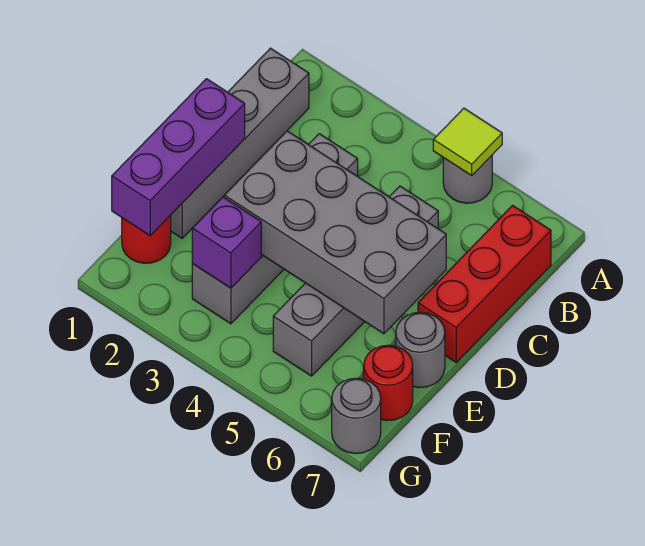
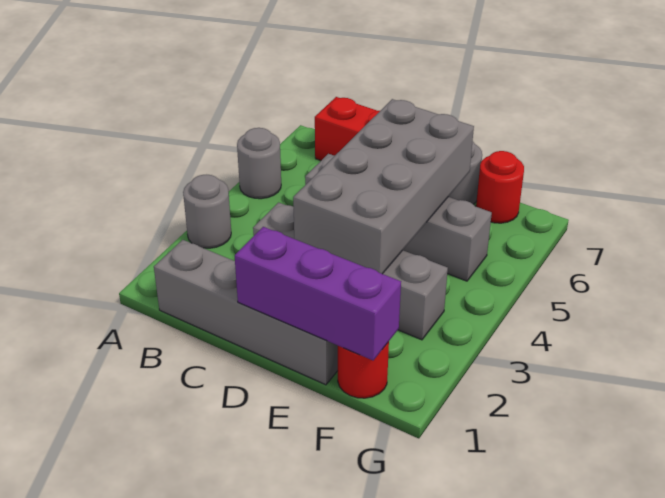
lime tile A5 level 2 -> none
purple brick F3 level 2 -> none
grey round brick G7 level 1 -> grey round brick A3 level 1

